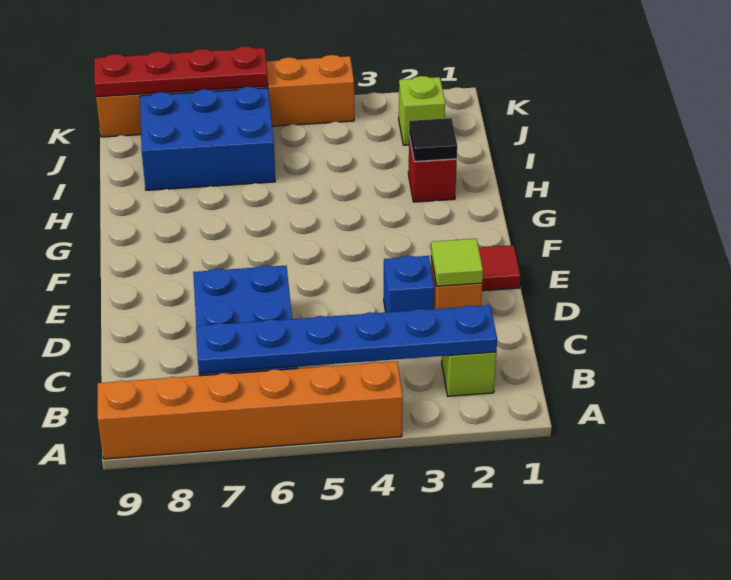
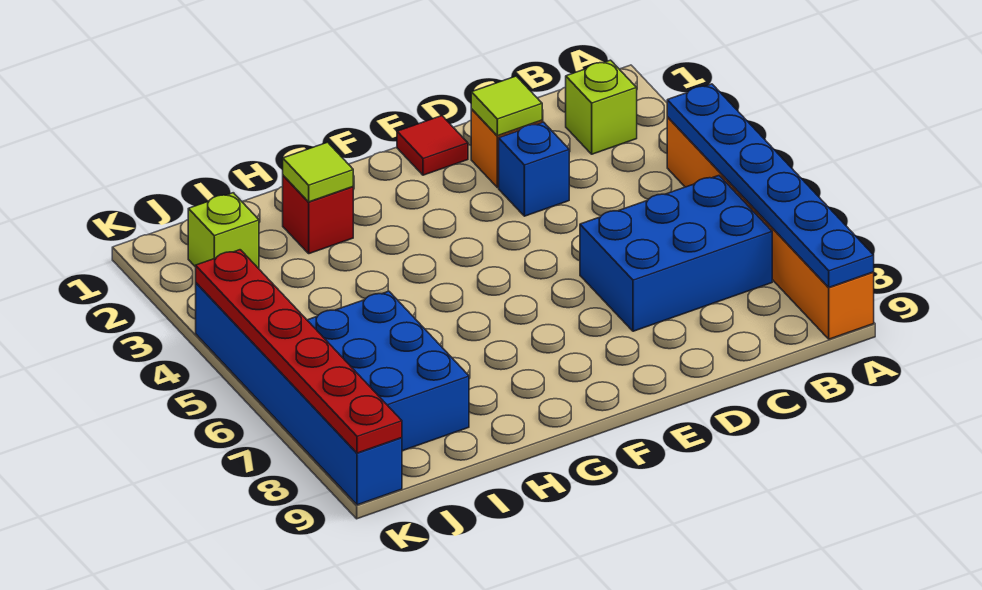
blue plate B2:B7 level 2 -> blue plate A4:A9 level 2
black tile H2 level 2 -> lime tile H2 level 2
orange brick K4:K9 level 1 -> blue brick K4:K9 level 1
red plate K6:K9 level 2 -> red plate K4:K9 level 2

